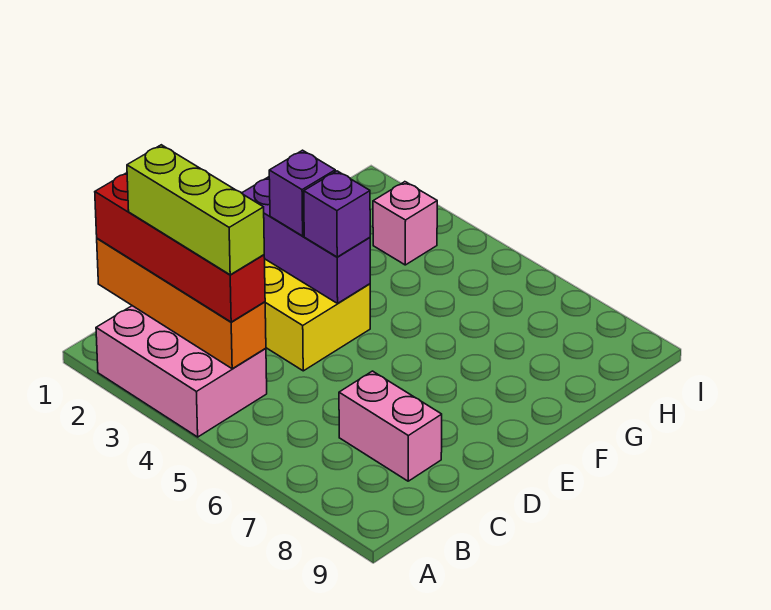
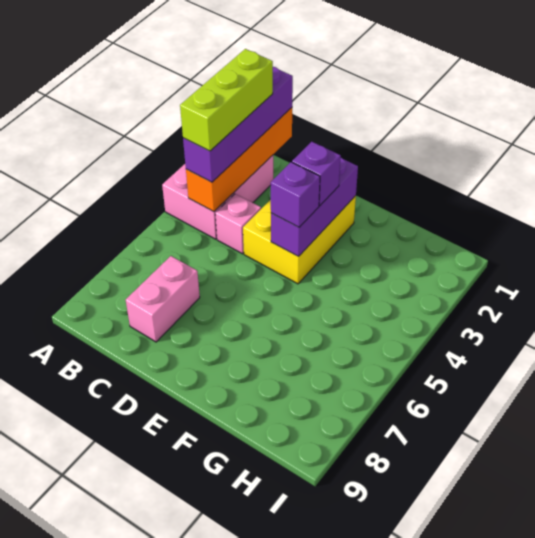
red brick B1:B4 level 3 -> purple brick B1:B4 level 3
pink brick H3 level 1 -> pink brick C4 level 1

